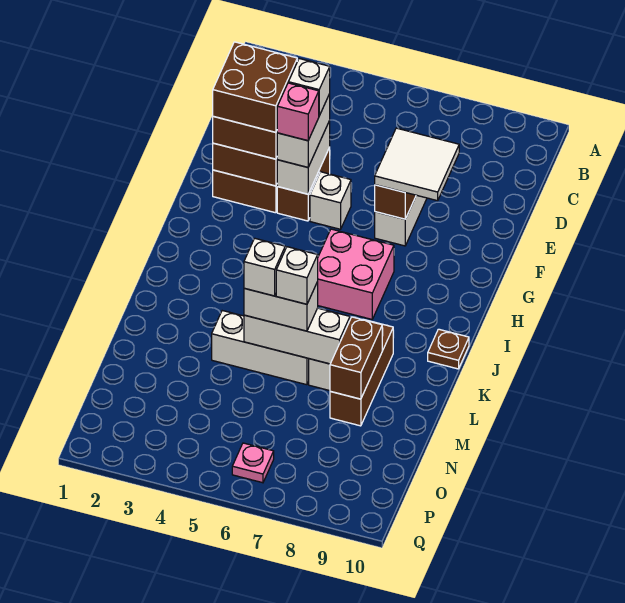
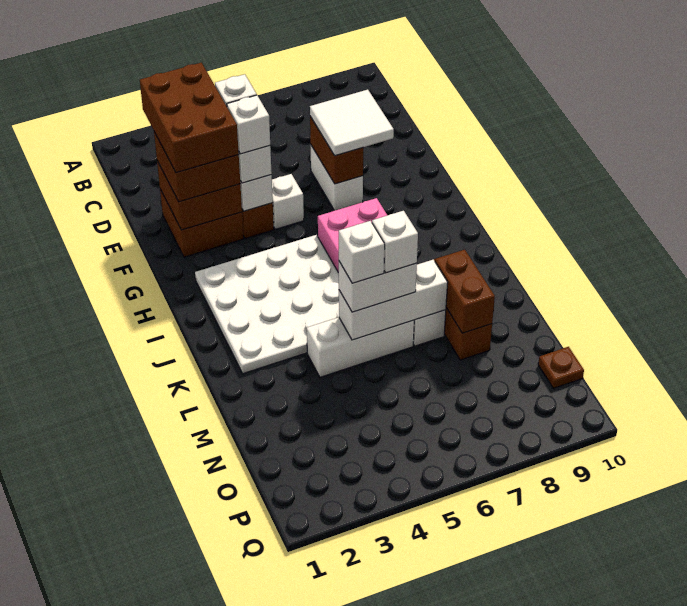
brown brick E2:F3 level 4 -> brown brick D2:F3 level 4
pink brick F4 level 4 -> white brick F4 level 4
none -> white plate H2:K5 level 1
brown plate J10 level 1 -> brown plate O10 level 1
pink plate P6 level 1 -> none

